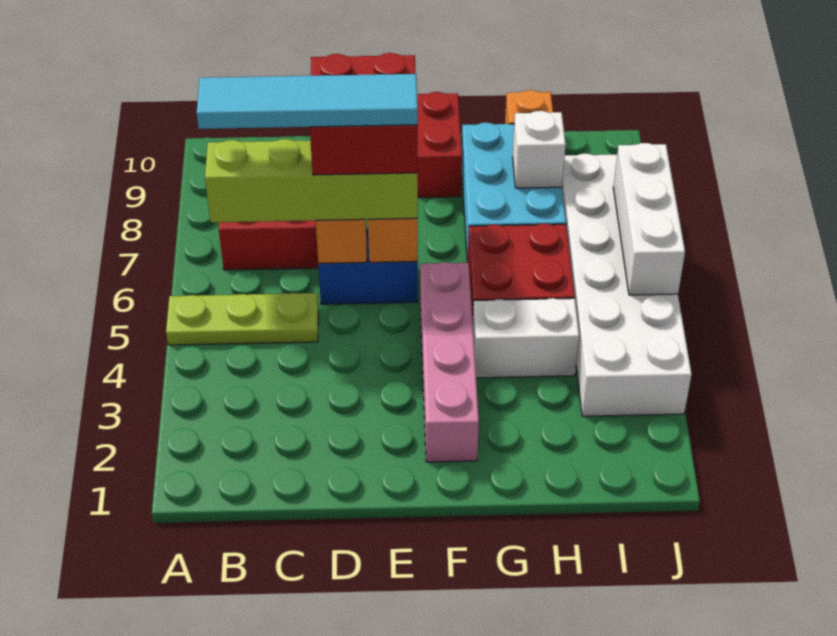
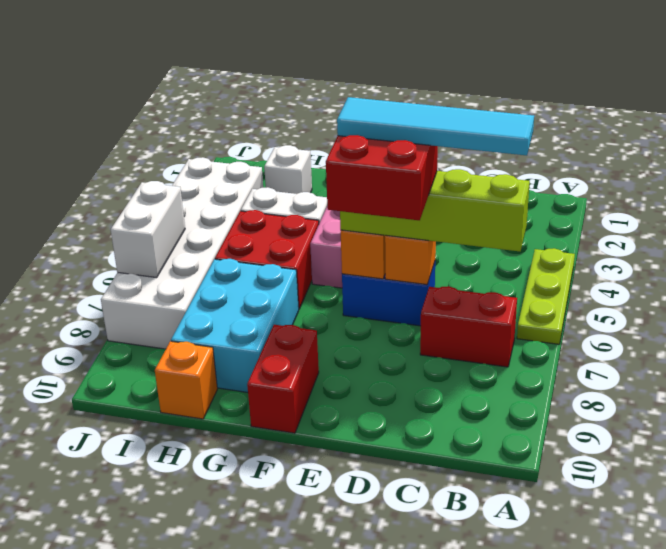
lime plate A5:C5 level 1 -> lime plate A4:A6 level 1
white brick H8 level 2 -> white brick H2 level 1
white brick J5:J7 level 2 -> white brick J6:J7 level 2

